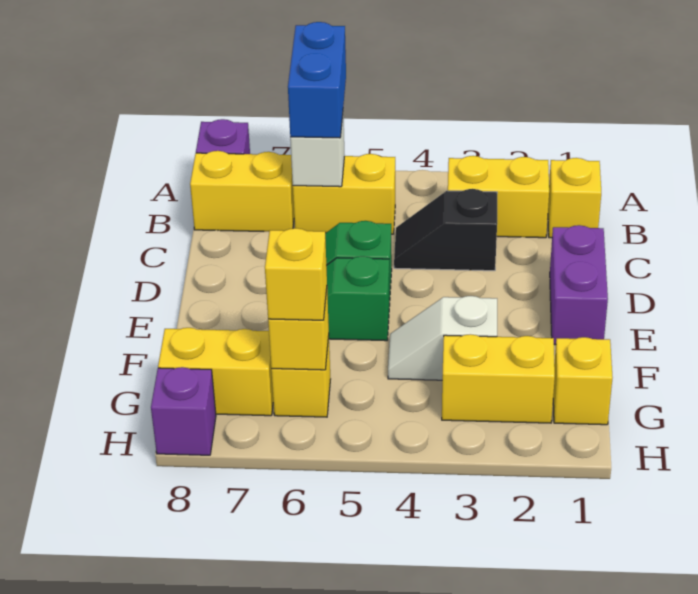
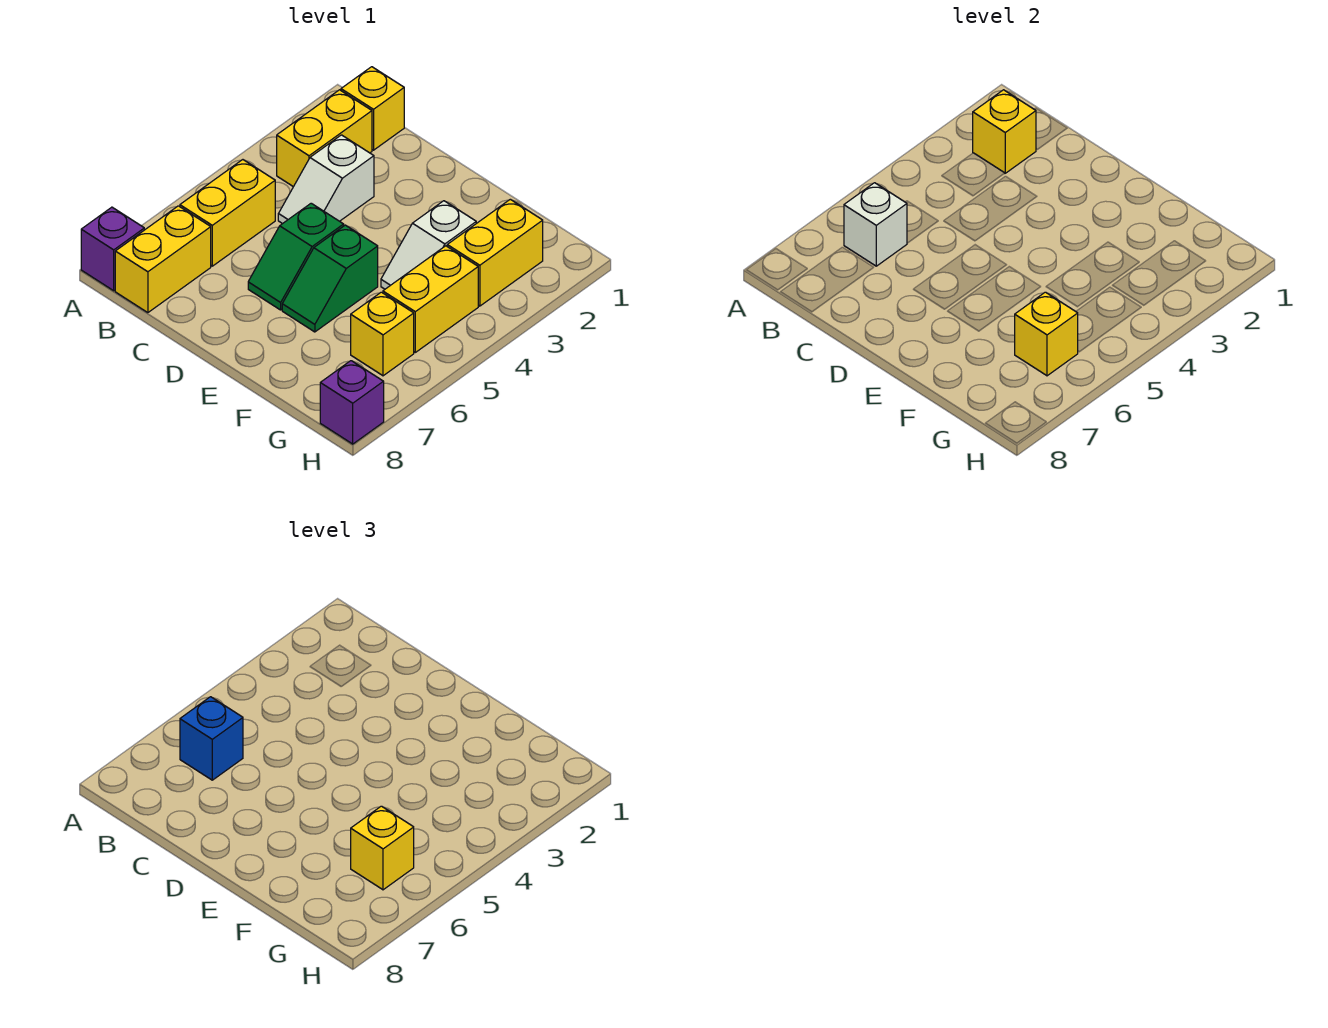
blue brick A6:B6 level 3 -> blue brick B6 level 3
black slope C3:C4 level 1 top 3 -> white slope C3:C4 level 1 top 3
purple brick D1:E1 level 1 -> none
yellow brick G1 level 1 -> yellow brick B2 level 2
yellow brick G7:G8 level 1 -> yellow brick G4:G5 level 1

